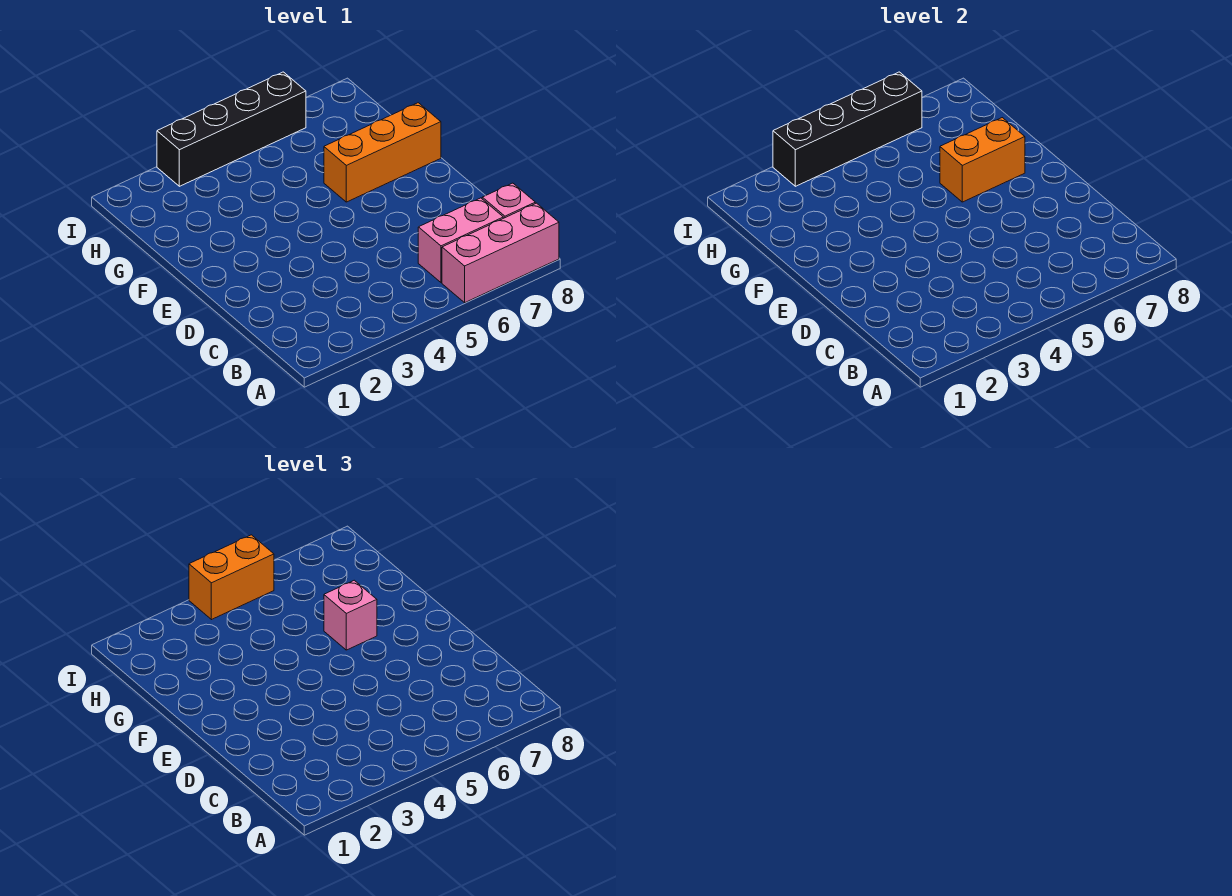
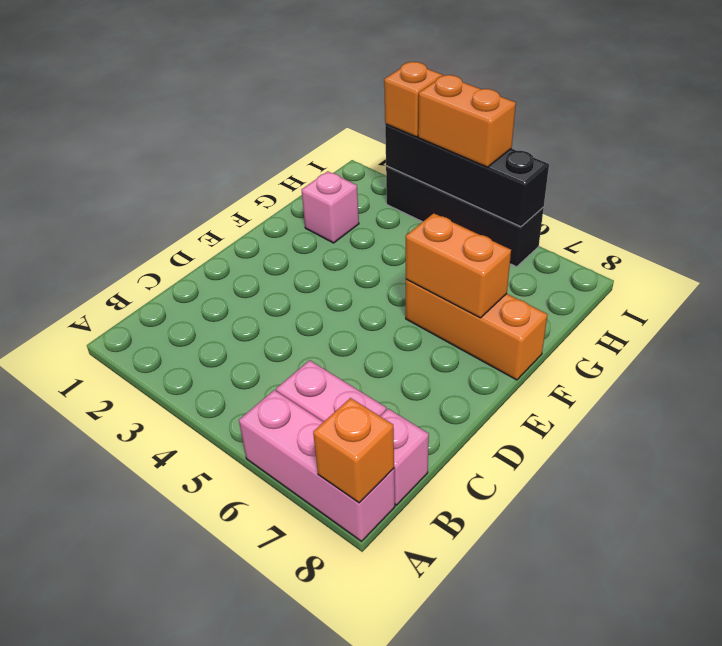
none -> orange brick A8 level 2
pink brick F6 level 3 -> pink brick G2 level 1
none -> orange brick I3 level 3

